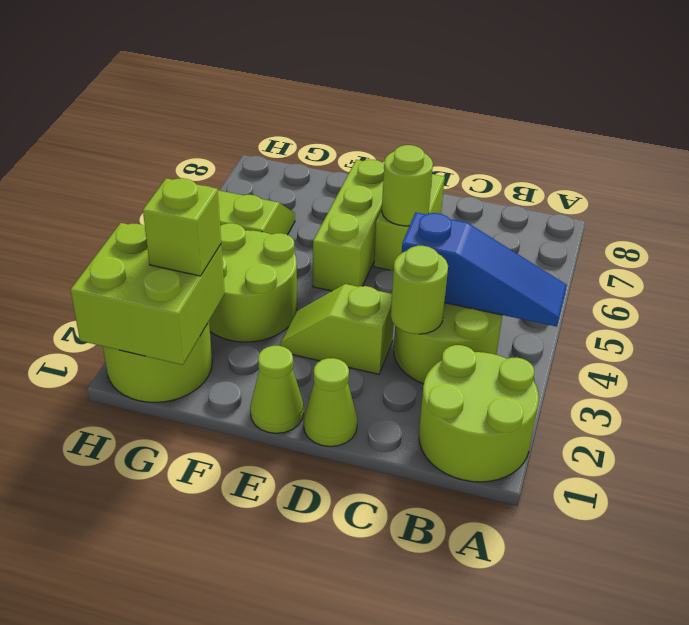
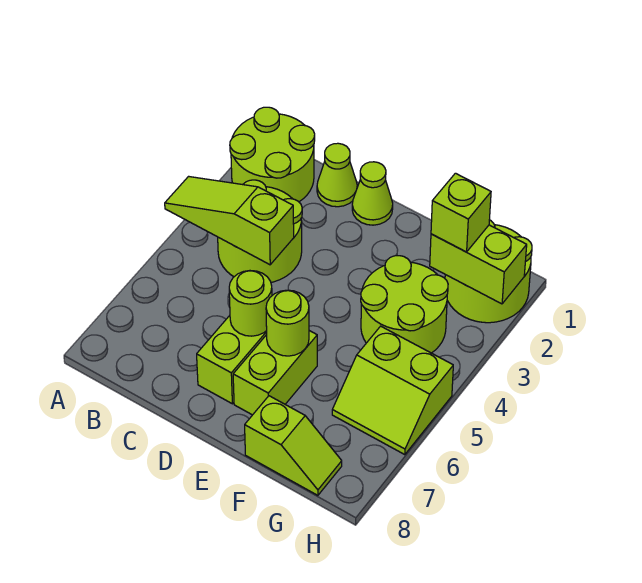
blue slope A4:C4 level 2 top C -> lime slope A4:C4 level 2 top C
lime round brick C3 level 2 -> lime round brick E6 level 2
lime slope D3:E3 level 1 top D -> lime slope F8:G8 level 1 top F
lime cone E1 level 1 -> lime cone C1 level 1
lime brick E5:E7 level 1 -> lime brick E6:E7 level 1
lime brick G1:H2 level 2 -> lime brick G2:H2 level 2

